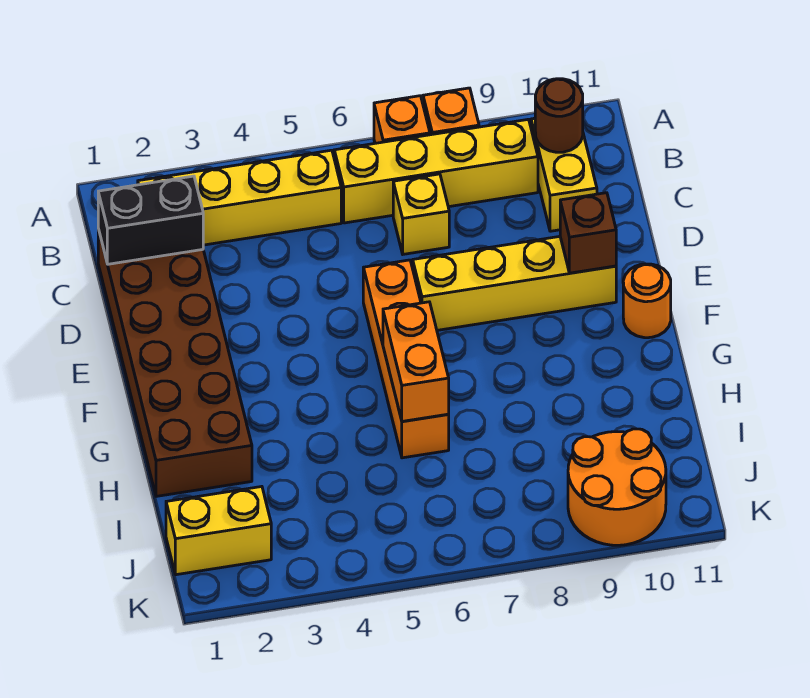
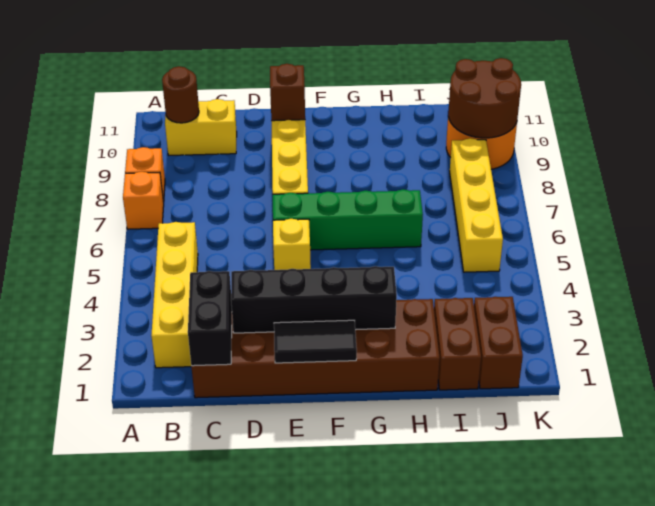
yellow brick B6:B9 level 1 -> yellow brick J5:J8 level 1
yellow brick C7 level 1 -> yellow brick E5 level 1
none -> black brick D2:G2 level 2
none -> black tile E1:F1 level 2
orange brick E6:H6 level 1 -> green brick E6:H6 level 1
orange round brick F11 level 1 -> none
orange brick G6:H6 level 2 -> none
none -> brown brick I1:I2 level 1
yellow brick J1:J2 level 1 -> brown brick J1:J2 level 1
none -> brown round brick J9:K10 level 2

